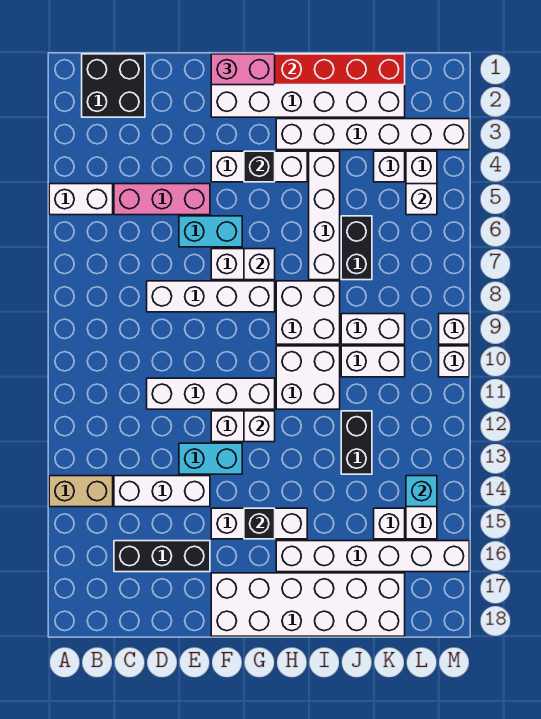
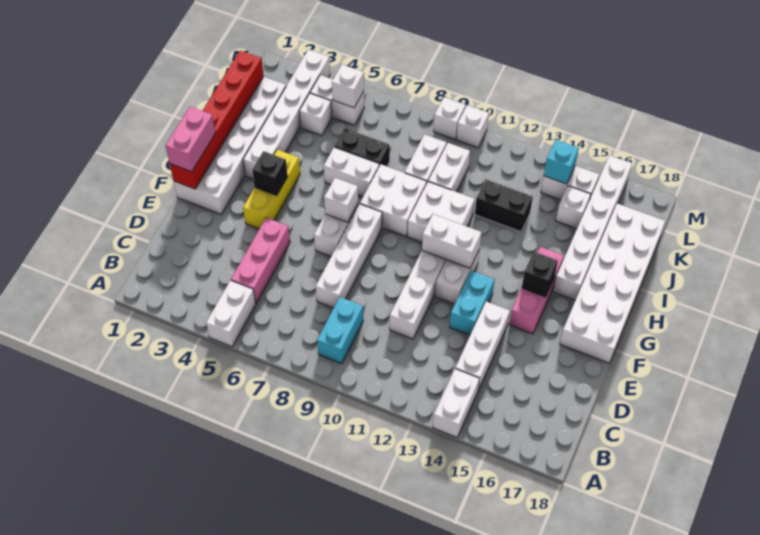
tan brick A14:B14 level 1 -> white brick A14:B14 level 1
black brick B1:C2 level 1 -> none
black brick C16:E16 level 1 -> none
cyan brick E6:F6 level 1 -> cyan brick B9:C9 level 1
white brick F4:H4 level 1 -> yellow brick F4:H4 level 1
white brick F15:H15 level 1 -> pink brick F15:H15 level 1
white brick G12 level 2 -> white brick G11:G12 level 2
white brick I4:I7 level 1 -> white brick I6:I7 level 1

